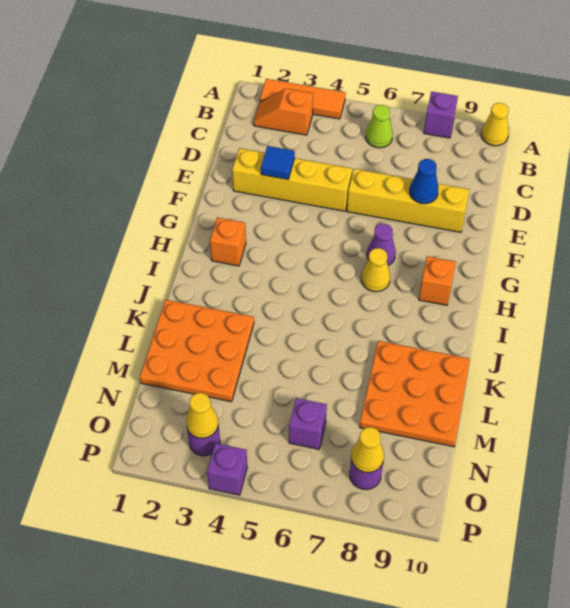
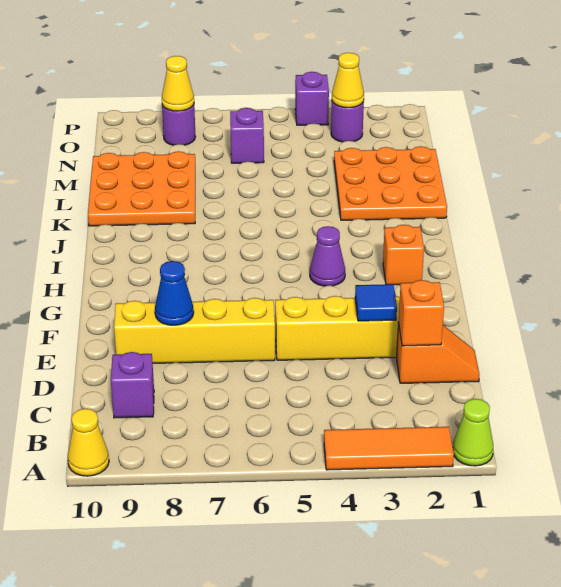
purple brick A8 level 1 -> purple brick C9 level 1
orange slope B2:B3 level 1 top 3 -> orange slope D1:D2 level 1 top 2
lime cone B6 level 1 -> lime cone A1 level 1
purple cone G7 level 1 -> purple cone H4 level 1
yellow cone H7 level 1 -> none
orange brick H9 level 1 -> orange brick D2 level 2

